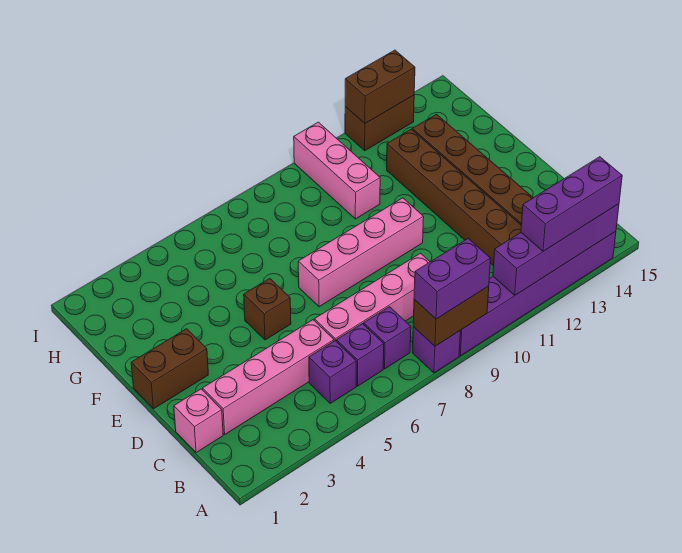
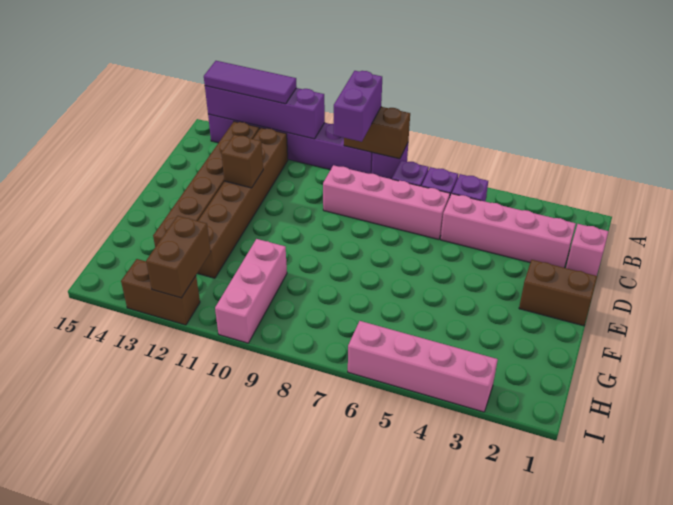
purple brick A8:A9 level 3 -> purple brick A9:B9 level 3
purple brick A12:A14 level 3 -> purple tile A12:A14 level 3
brown brick E5 level 1 -> brown brick D12 level 2
pink brick E7:E10 level 1 -> pink brick I3:I6 level 1
brown brick I12:I13 level 2 -> brown brick H12:I12 level 2

